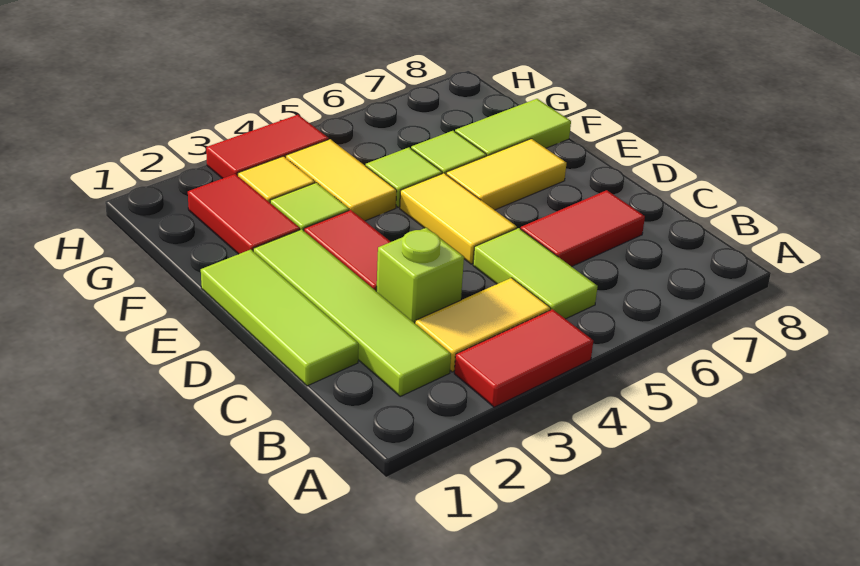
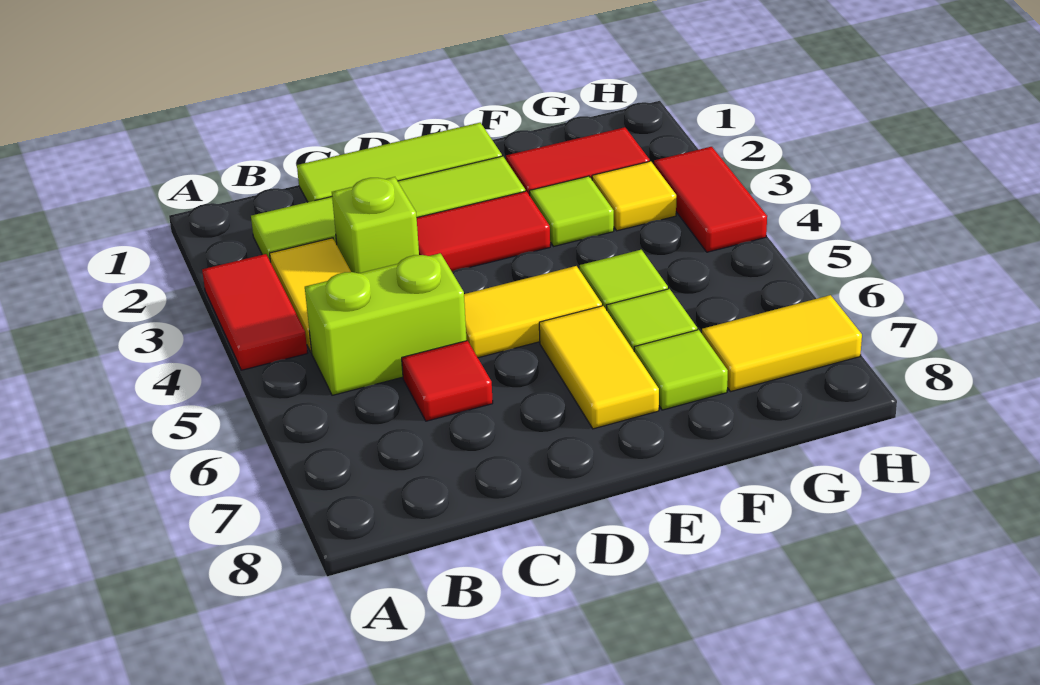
lime tile B5:C5 level 1 -> lime brick B5:C5 level 1
red tile C6:C7 level 1 -> red tile C6 level 1
yellow tile F4:G4 level 1 -> yellow tile G7:H7 level 1
lime tile F7:F8 level 1 -> lime tile F7 level 1

